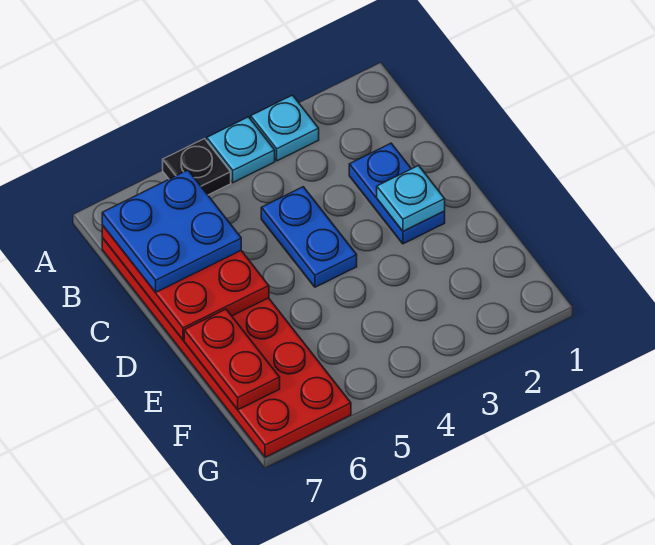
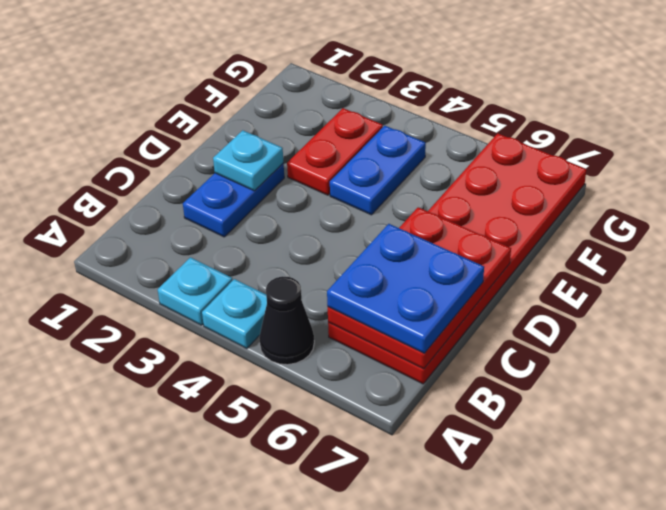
black plate A5 level 1 -> black cone A5 level 1
blue plate C4:D4 level 1 -> blue plate E4:F4 level 1
red plate E7:F7 level 2 -> red plate E3:F3 level 1

